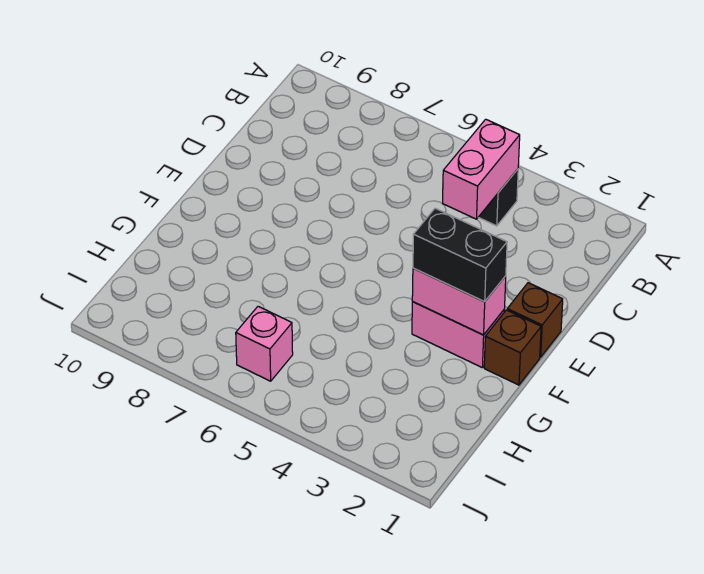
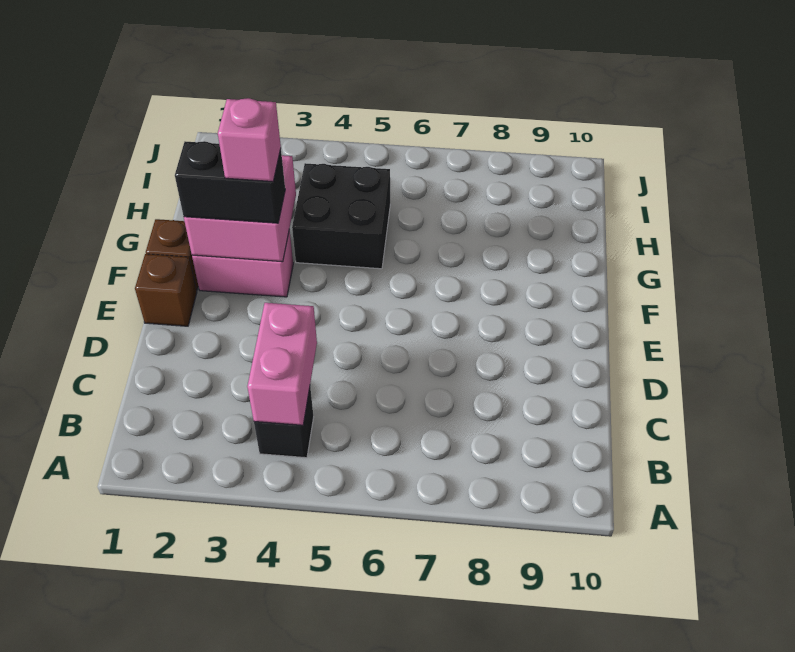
pink brick F2:F3 level 2 -> pink brick F2:G3 level 2
none -> black brick G4:H5 level 1
pink brick I6 level 1 -> pink brick F3 level 4

